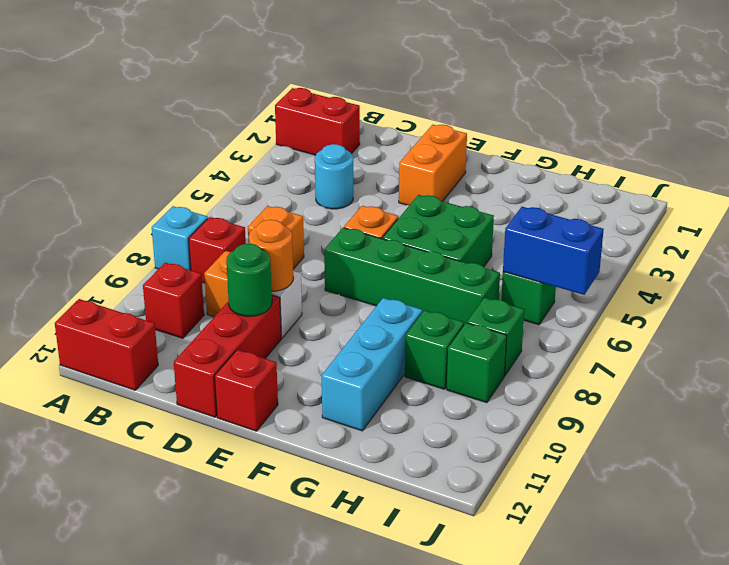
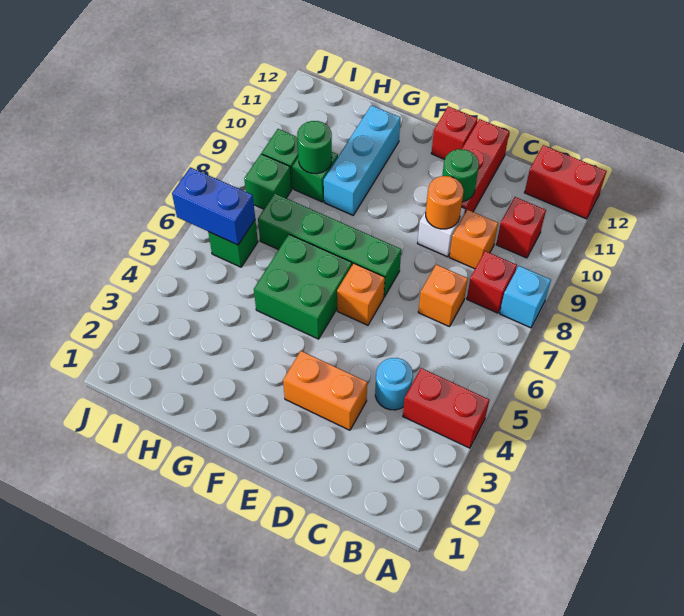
red brick A2:B2 level 1 -> red brick A4:B4 level 1
orange brick E2:E3 level 1 -> orange brick D3:E3 level 1
none -> green round brick H9 level 2

